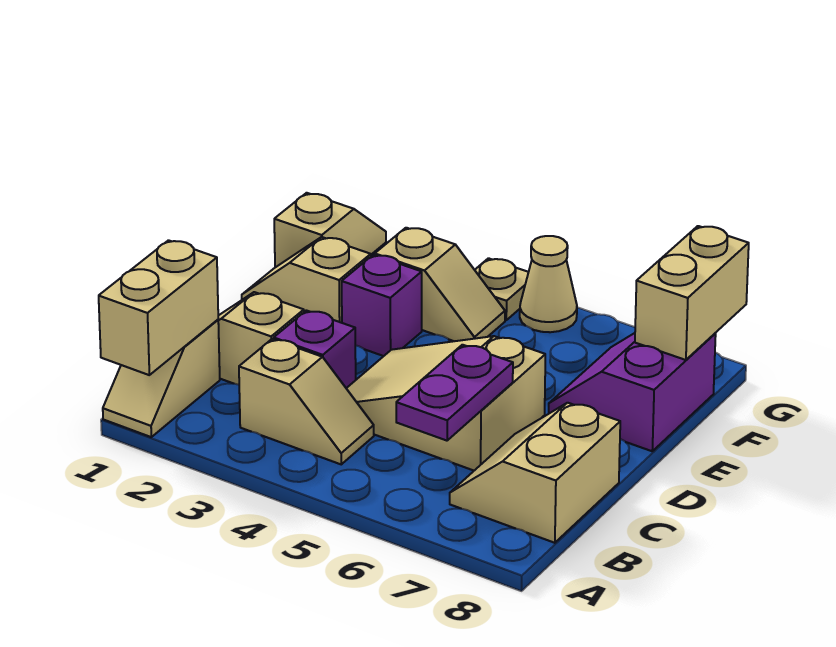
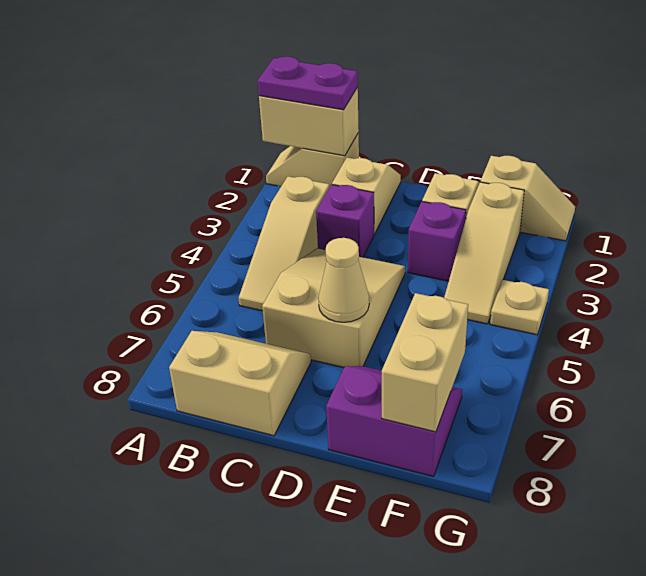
tan slope B3:B4 level 1 top 3 -> tan slope B3:B5 level 1 top 3
purple plate B6:C6 level 2 -> purple plate A1:B1 level 3
tan slope F3:F4 level 1 top 3 -> tan slope F2:F4 level 1 top 2
tan brick F8:G8 level 2 -> tan brick F7:F8 level 2
tan cone G5 level 1 -> tan cone D6 level 2

